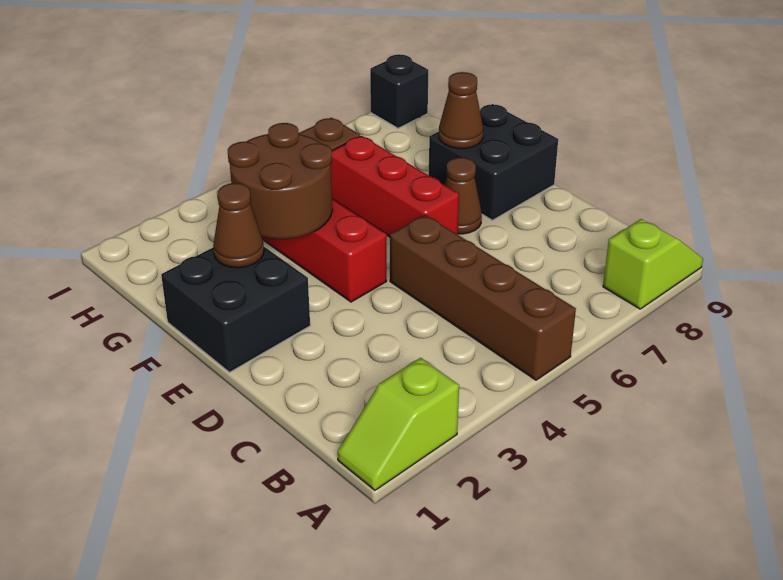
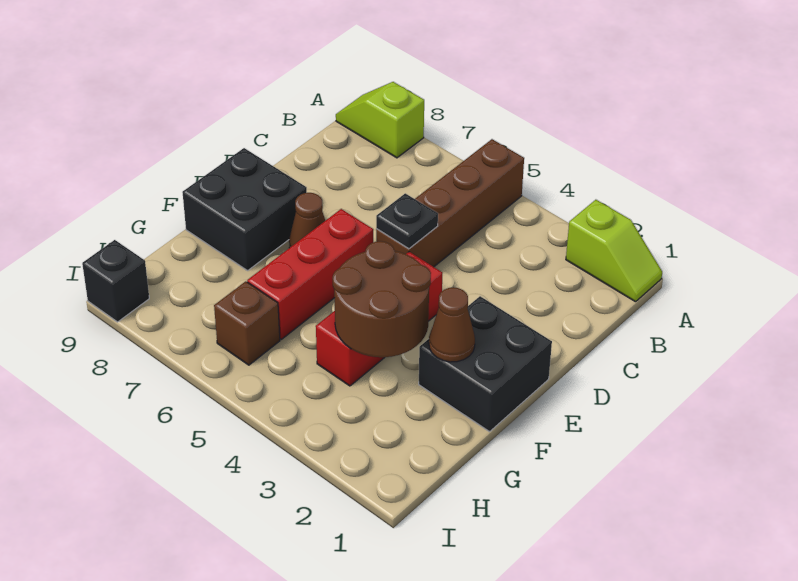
none -> black plate D5 level 2
brown cone F8 level 2 -> none

